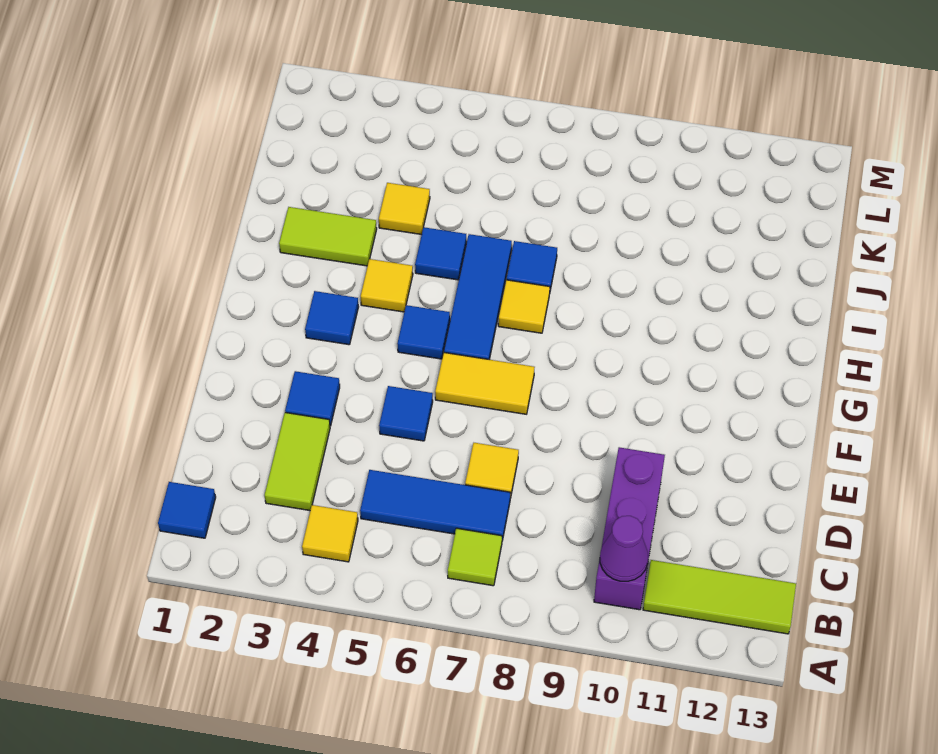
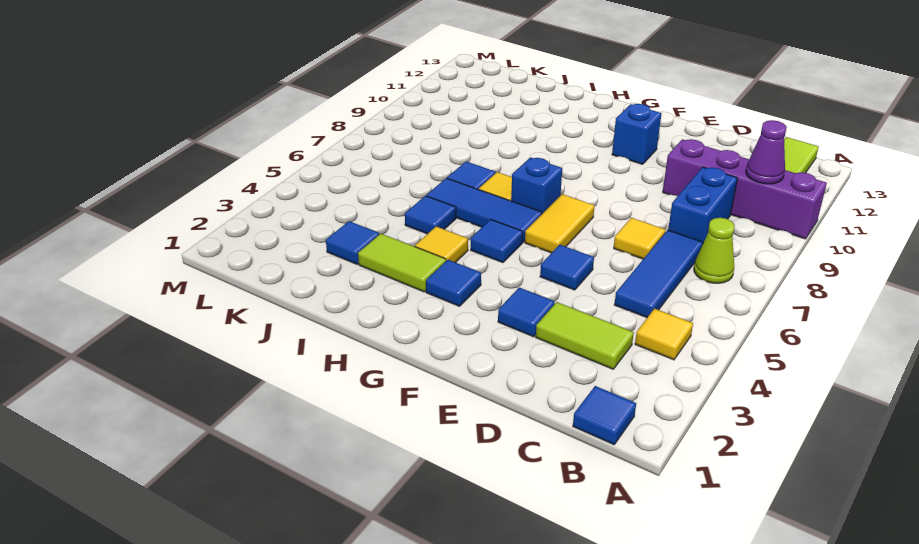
lime tile B7 level 1 -> lime cone B7 level 1
purple brick B10:D10 level 1 -> purple brick A10:D10 level 1
none -> blue brick C8:C9 level 1
none -> blue brick F11 level 1
none -> blue brick G7 level 1
lime tile I2:I3 level 1 -> lime tile H3:I3 level 1
none -> blue tile J3 level 1
yellow tile J4 level 1 -> none

